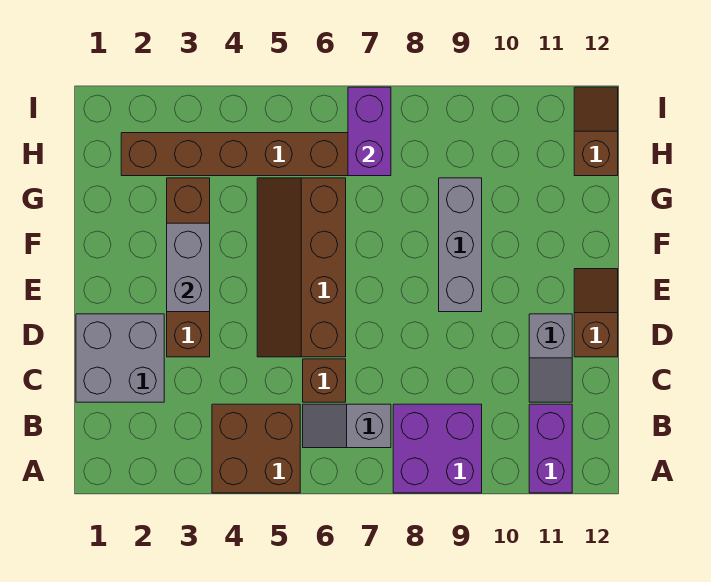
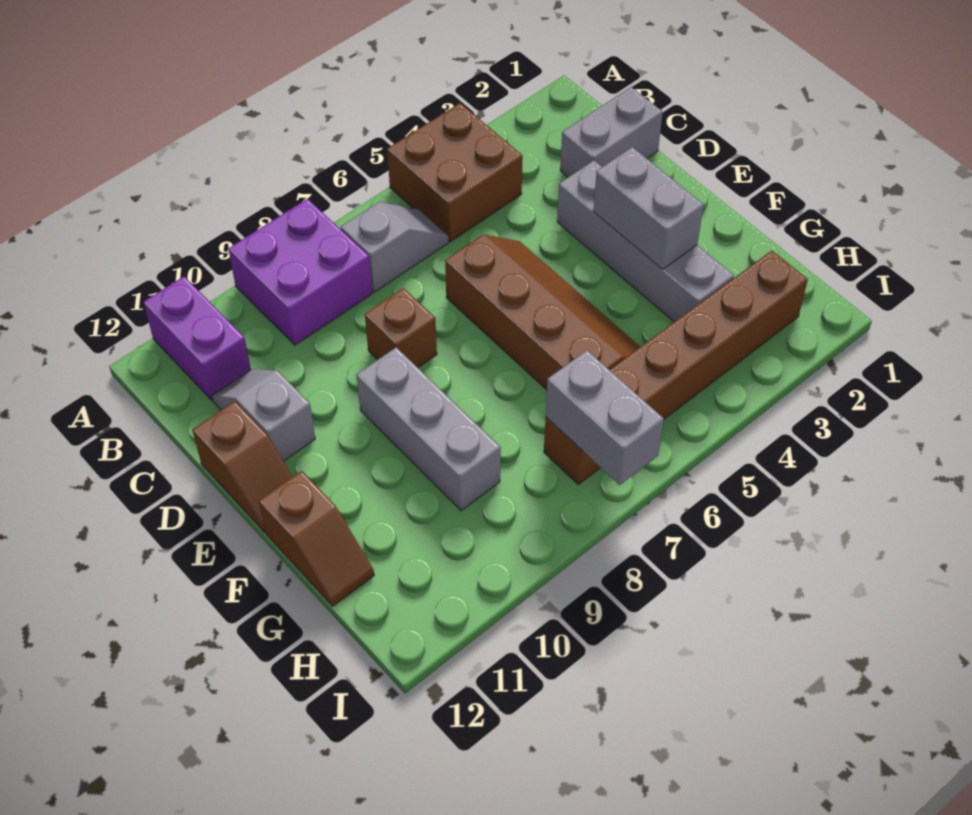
grey brick C1:D2 level 1 -> grey brick C1:C2 level 1
brown brick C6 level 1 -> brown brick D8 level 1
brown brick D3:G3 level 1 -> grey brick D3:G3 level 1
purple brick H7:I7 level 2 -> grey brick H7:I7 level 2
brown slope H12:I12 level 1 top H -> brown slope F12:G12 level 1 top F

